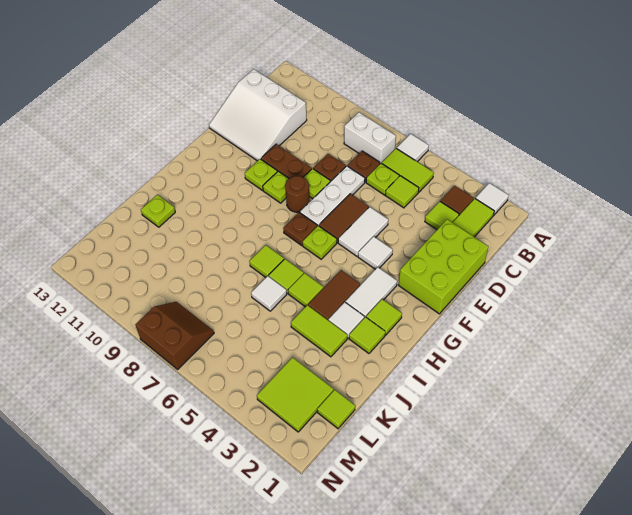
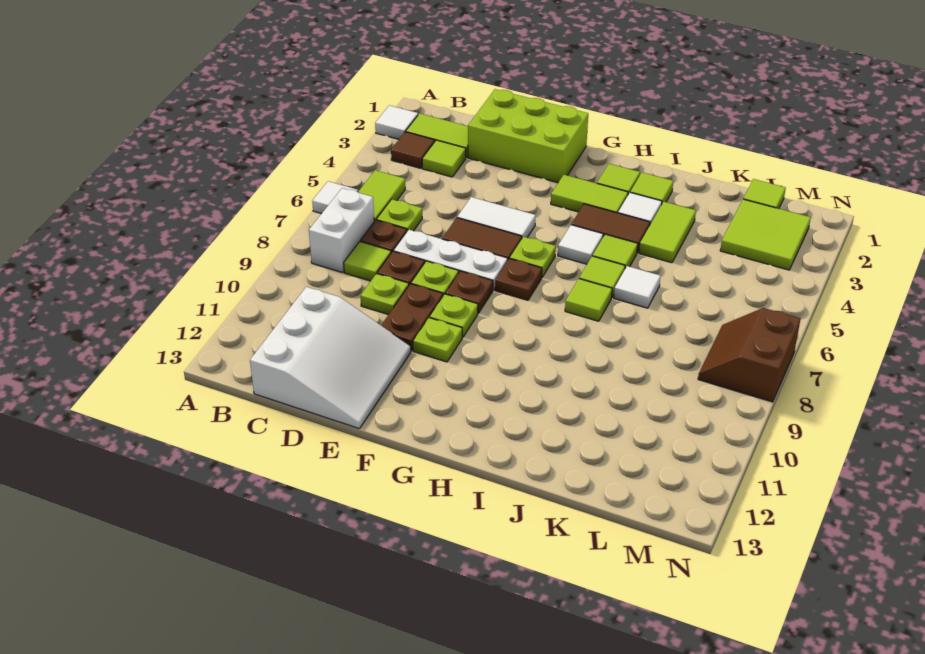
lime tile C5 level 1 -> lime tile C8 level 1
white tile F4 level 1 -> white tile H5 level 1
brown round brick F8 level 1 -> brown plate F8 level 1
white tile G3:H3 level 1 -> lime tile G3:H3 level 1
lime plate J12 level 1 -> lime plate D9 level 1

